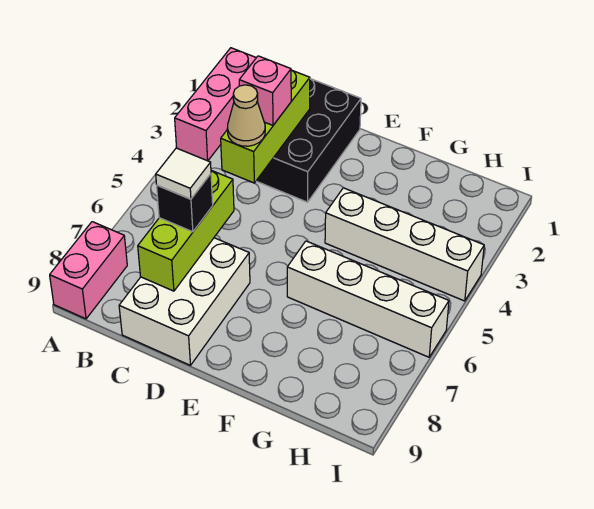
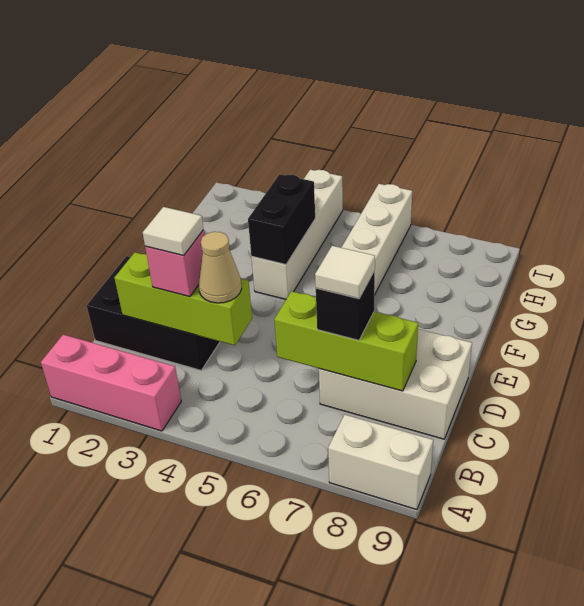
pink brick A8:A9 level 1 -> white brick A8:A9 level 1
none -> white tile C3 level 4
none -> black brick F4:G4 level 2

